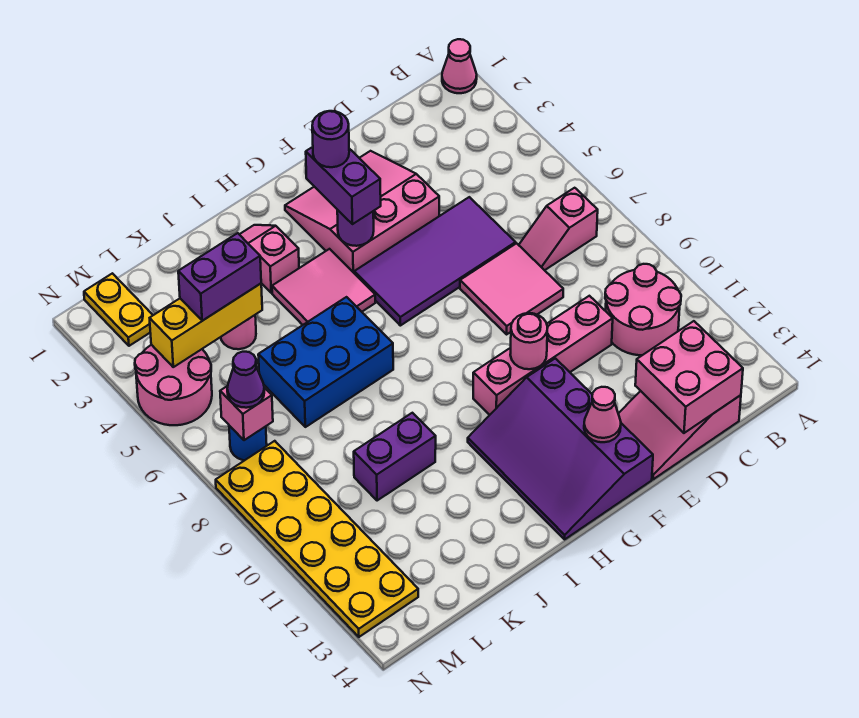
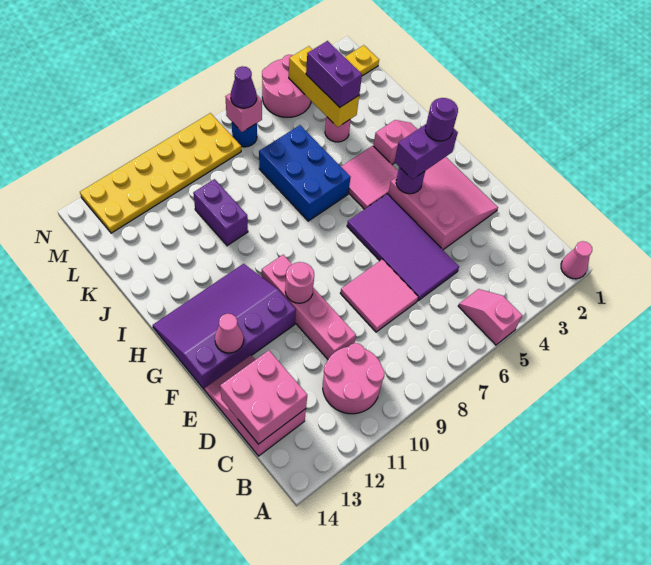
pink slope B7:C7 level 1 top B -> pink slope A5:B5 level 1 top A

